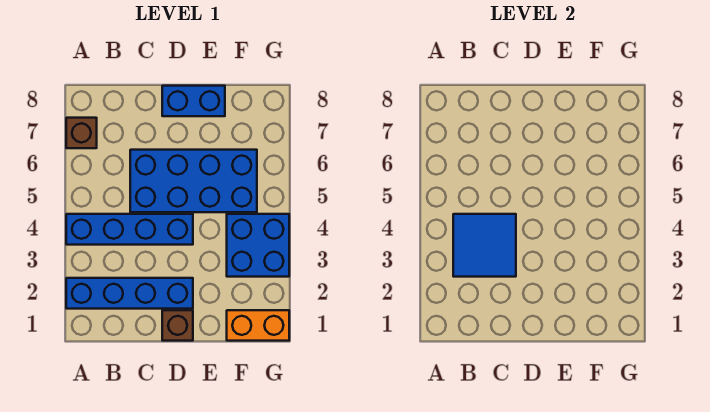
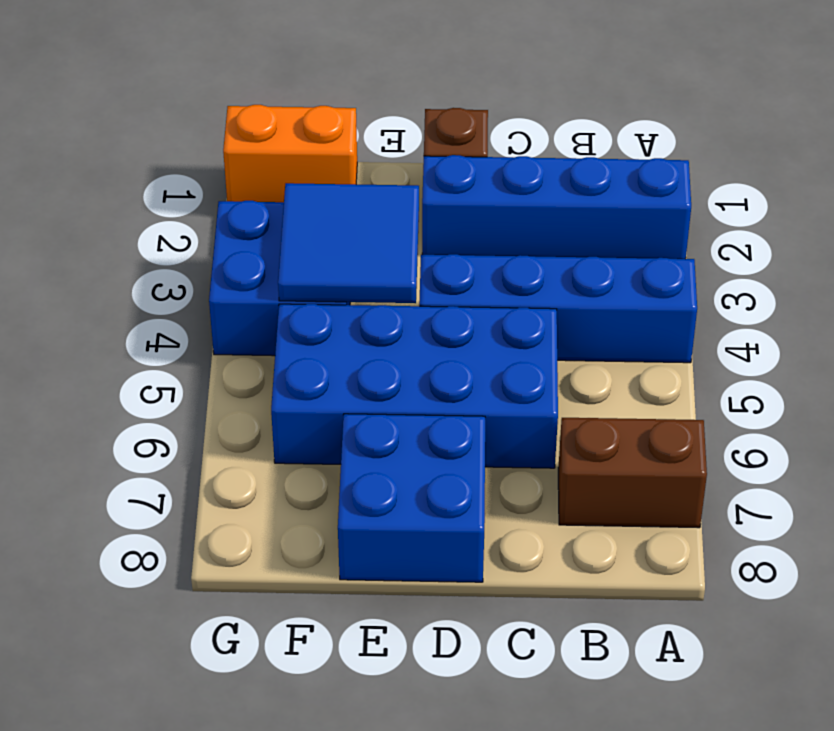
brown brick A7 level 1 -> brown brick A7:B7 level 1
blue tile B3:C4 level 2 -> blue tile E3:F4 level 2
blue brick D8:E8 level 1 -> blue brick D7:E8 level 1

